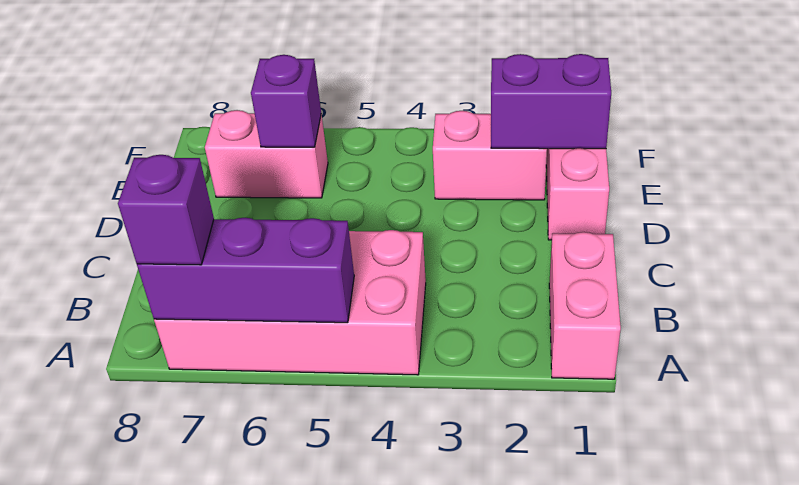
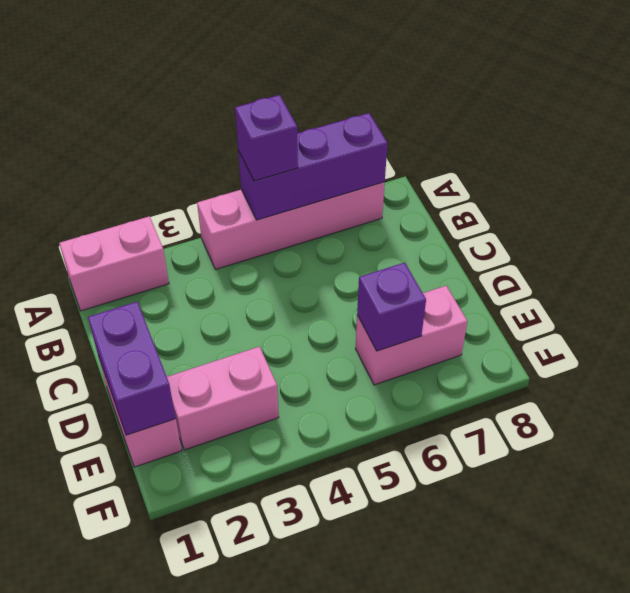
pink brick A1:B1 level 1 -> pink brick A1:A2 level 1
pink brick A4:B7 level 1 -> pink brick A4:A7 level 1
purple brick A7 level 3 -> purple brick A5 level 3
purple brick E1:E2 level 2 -> purple brick D1:E1 level 2

